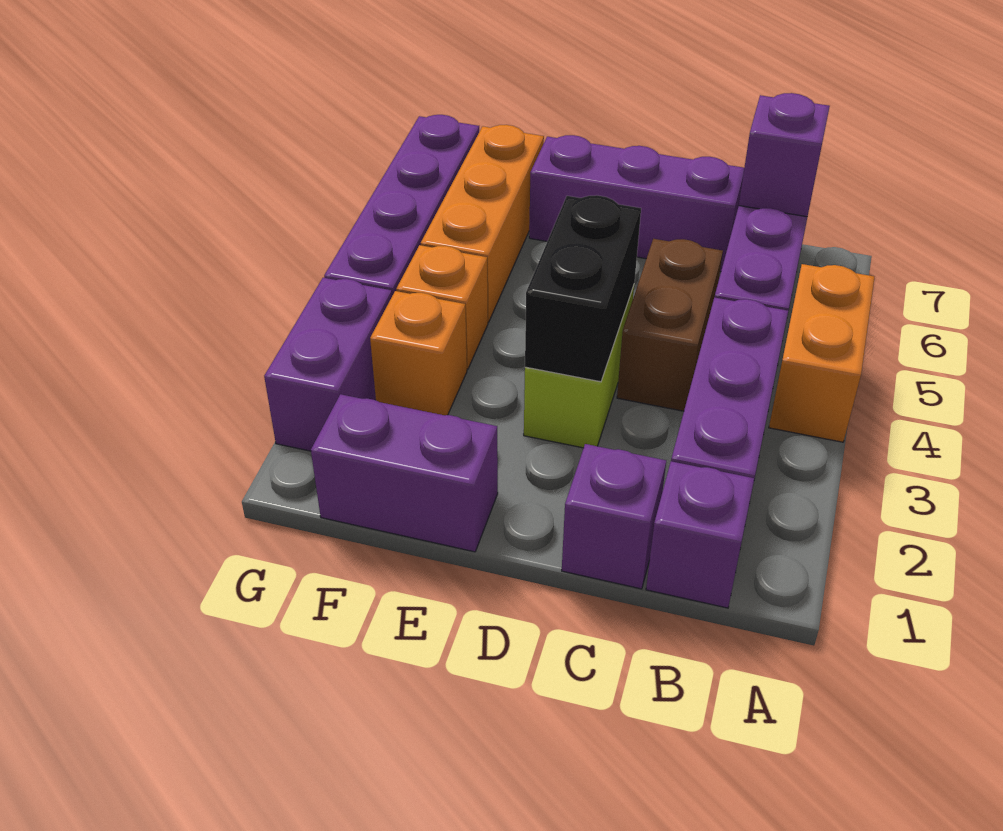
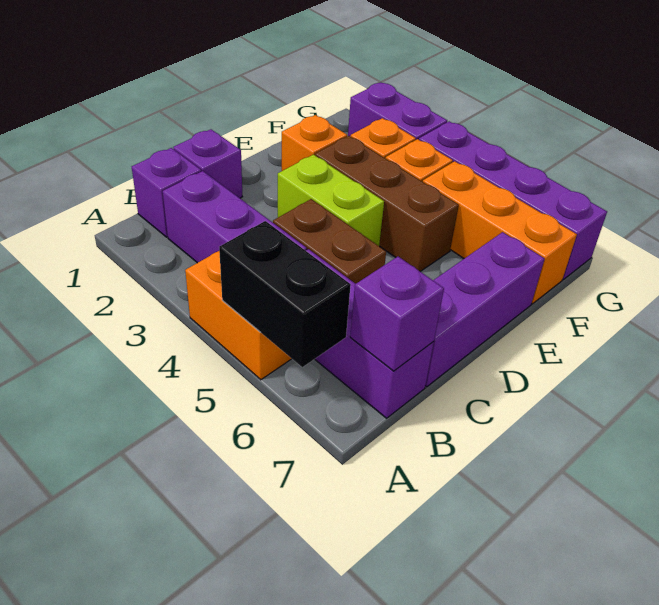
black brick D3:D4 level 2 -> black brick A5:A6 level 2
purple brick E1:F1 level 1 -> none
none -> orange brick E2 level 1
none -> brown brick E3:E5 level 1

